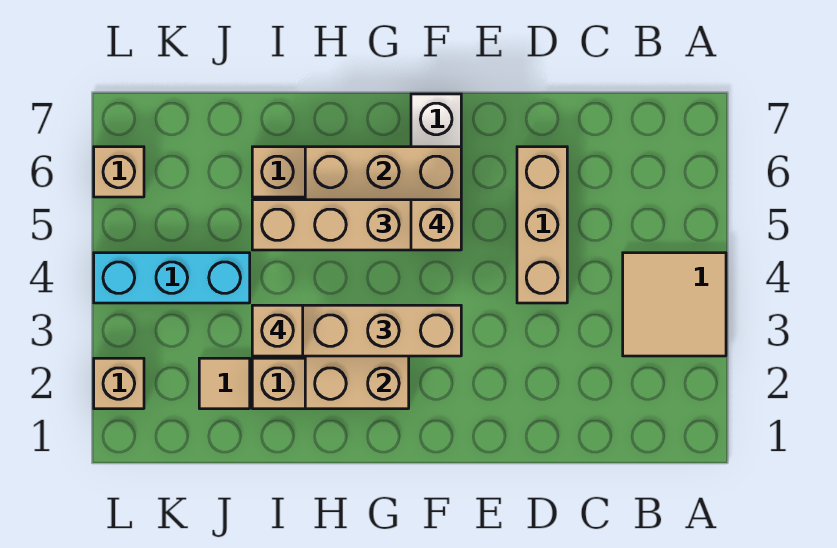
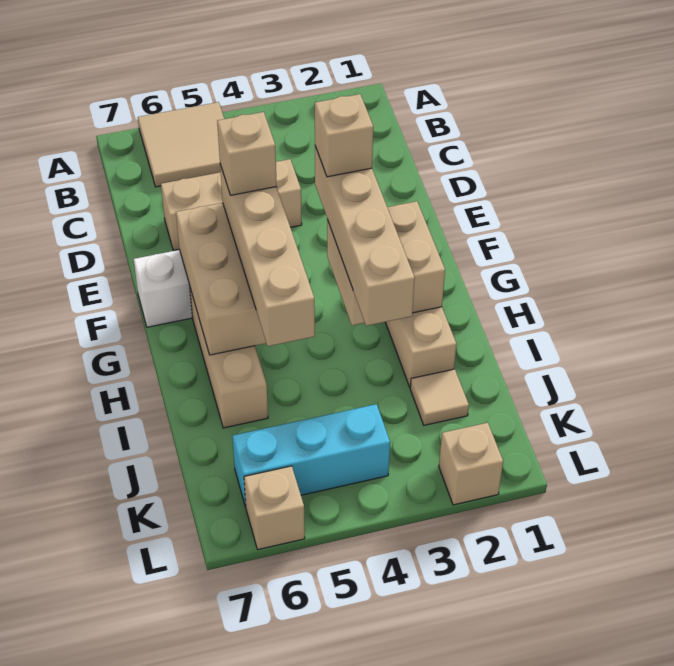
tan tile A3:B4 level 1 -> tan tile A5:B6 level 1
tan brick I3 level 4 -> tan brick F3 level 4
cyan brick J4:L4 level 1 -> cyan brick K4:K6 level 1

